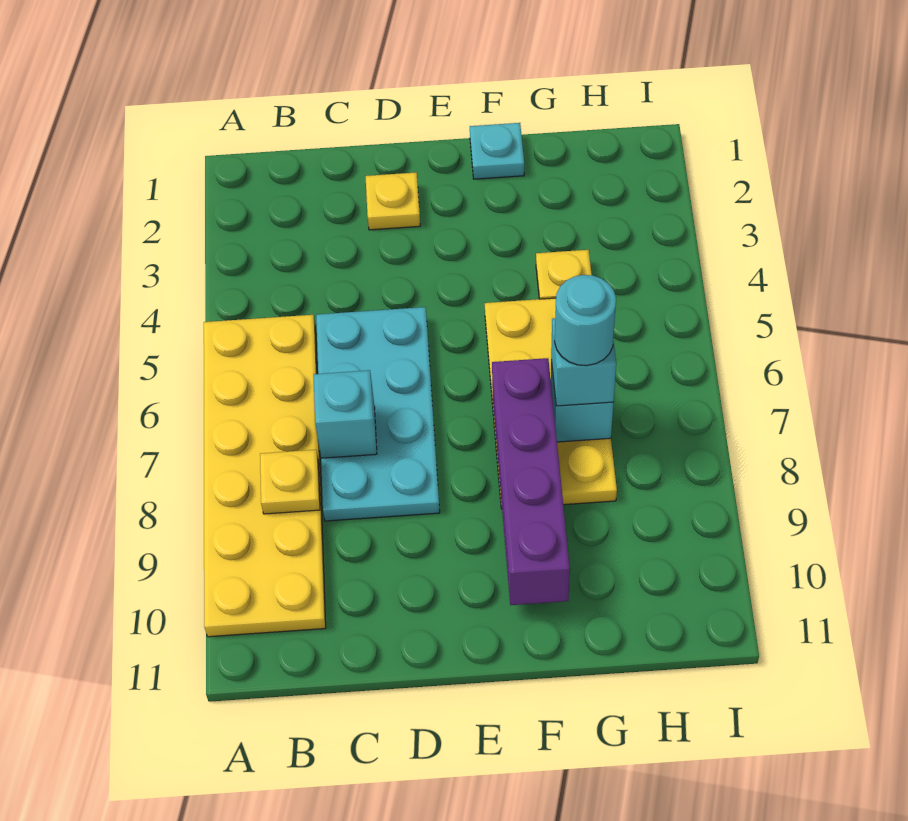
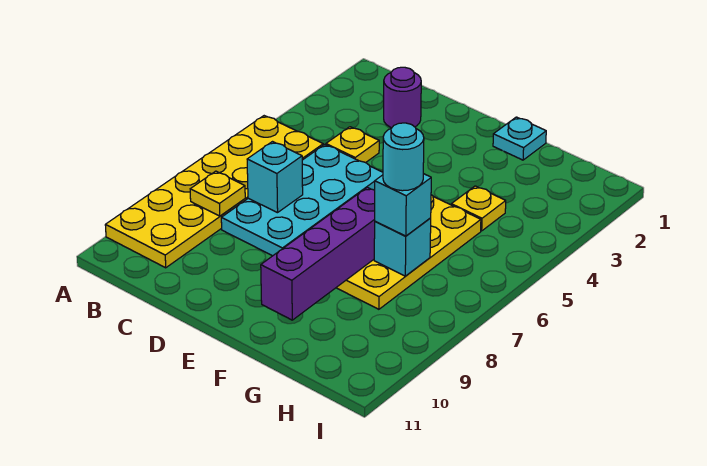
none -> purple round brick C2 level 1
yellow plate D2 level 1 -> yellow plate C4 level 1

